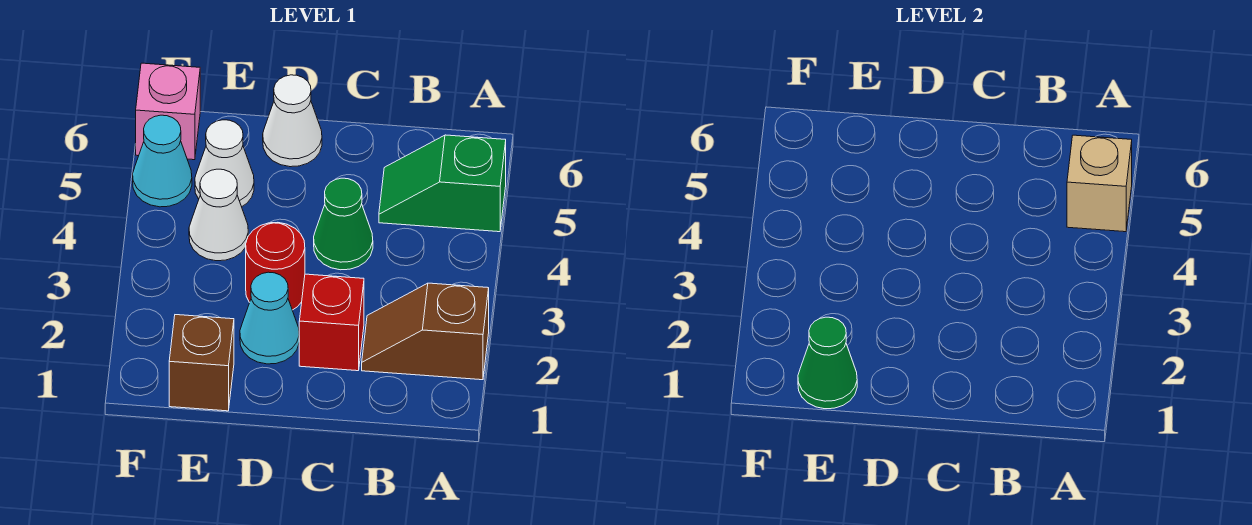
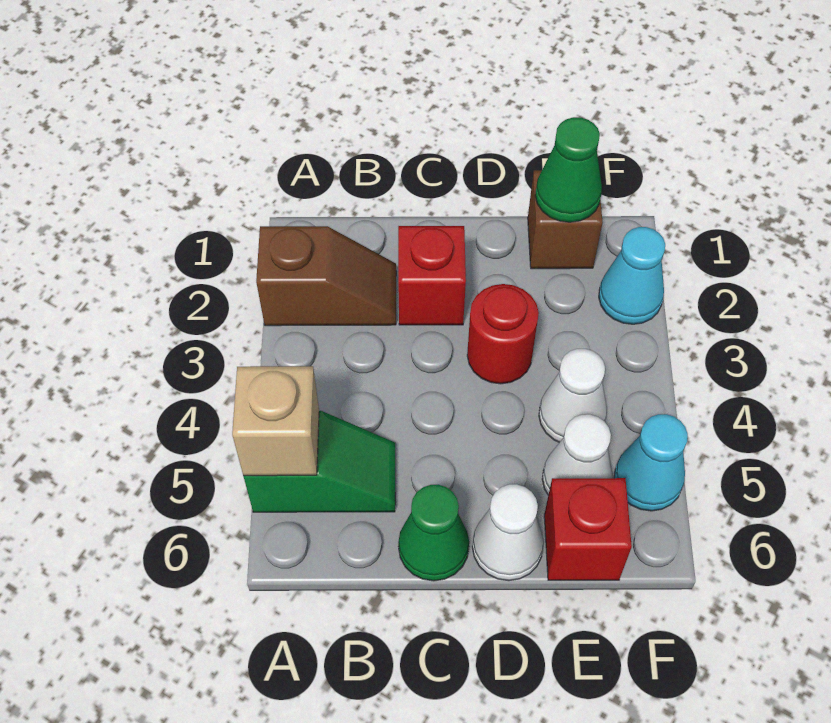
green cone C4 level 1 -> green cone C6 level 1
cyan cone D2 level 1 -> cyan cone F2 level 1
none -> red brick E6 level 1
pink brick F6 level 1 -> none

